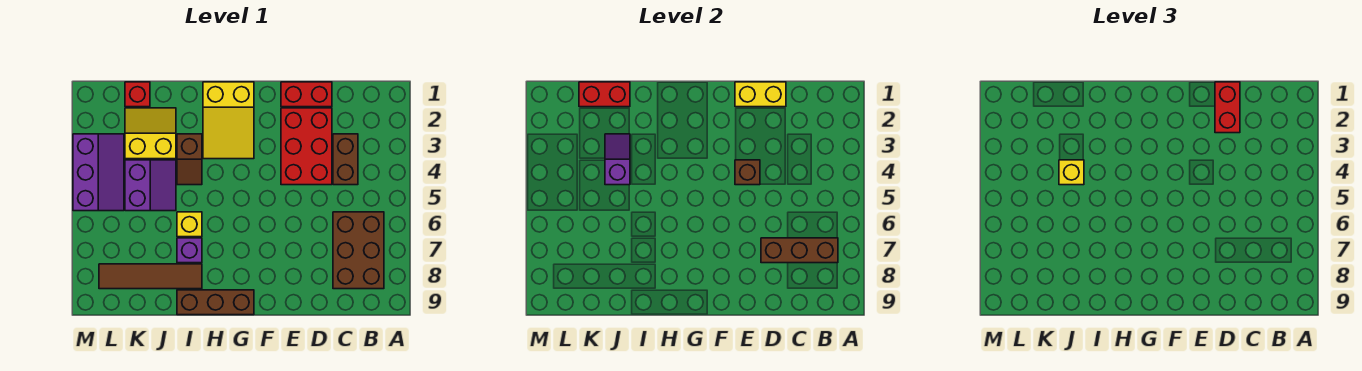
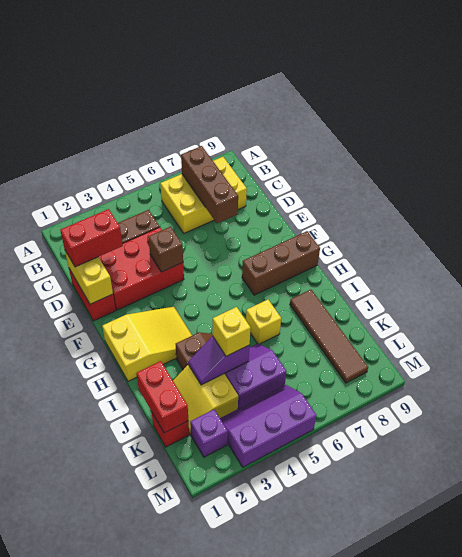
brown brick B6:C8 level 1 -> yellow brick B6:C8 level 1
brown brick G9:I9 level 1 -> brown brick G7:G9 level 1
purple brick I7 level 1 -> purple brick L2 level 1

